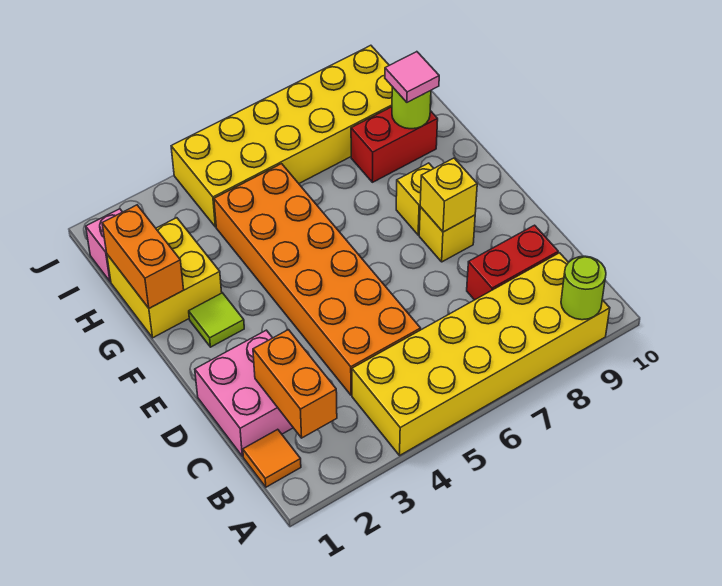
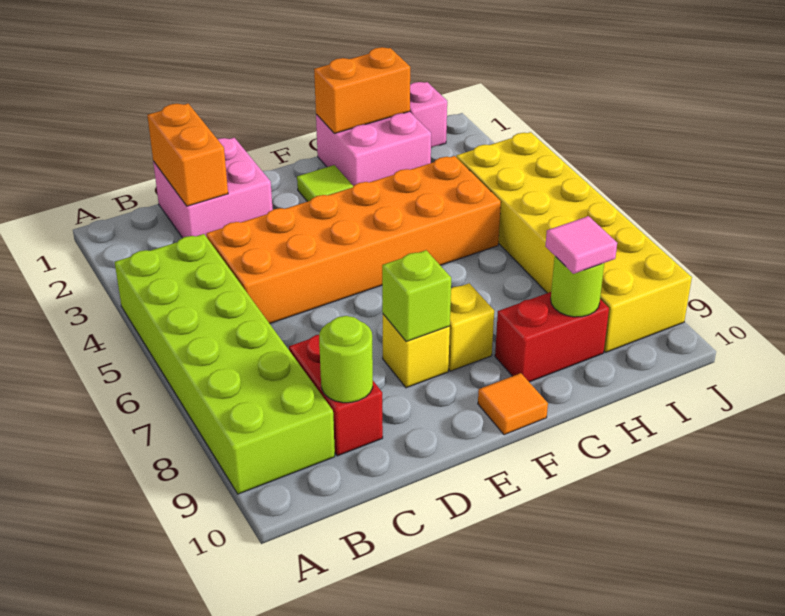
yellow brick A4:B9 level 1 -> lime brick A4:B9 level 1
lime round brick A9 level 2 -> lime round brick C9 level 2
orange tile B1 level 1 -> orange tile F10 level 1
orange brick B2:C2 level 2 -> orange brick C1:C2 level 2
yellow brick E8 level 2 -> lime brick E8 level 2
yellow brick G1:H2 level 1 -> pink brick G1:H2 level 1
red brick H8:H9 level 1 -> red brick G9:H9 level 1

